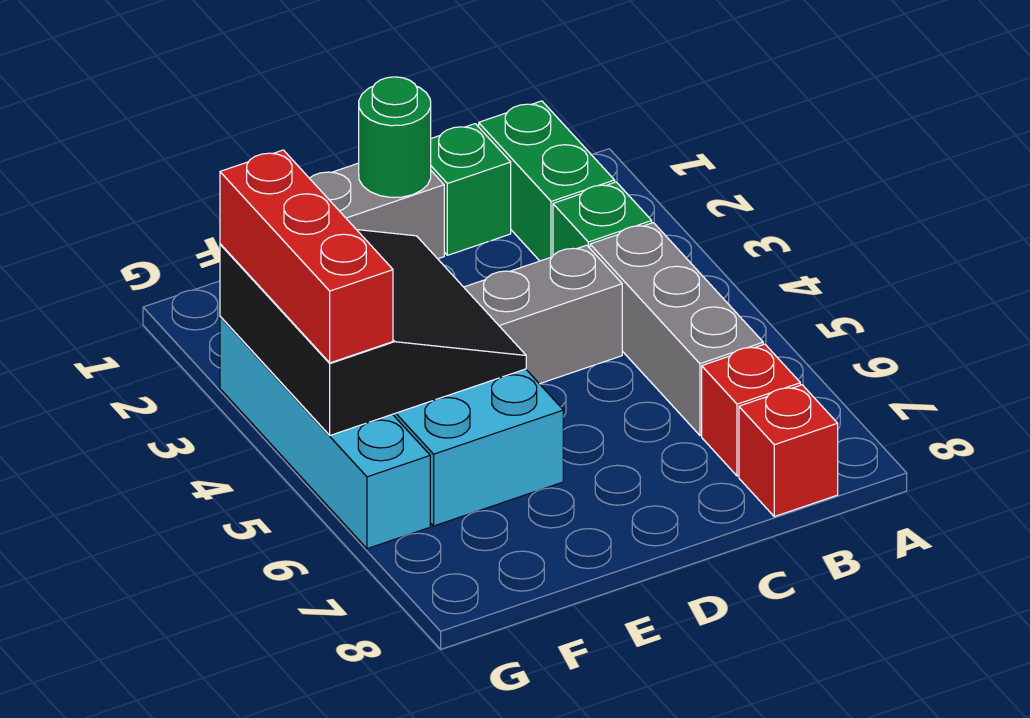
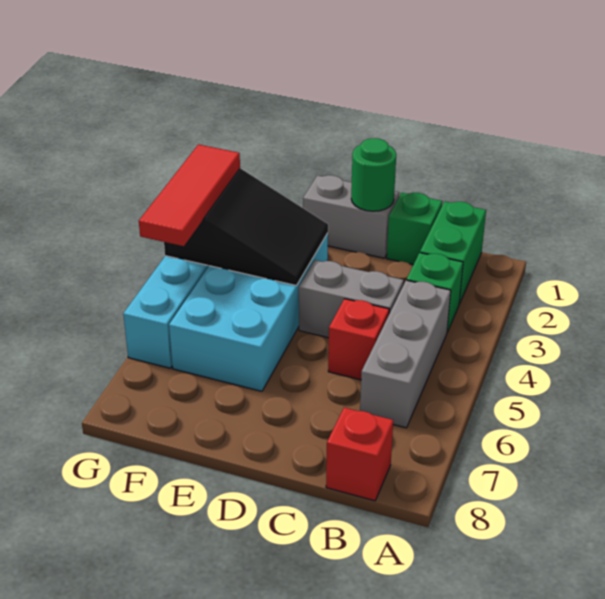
red brick B7 level 1 -> red brick C5 level 1
black slope E3:G5 level 2 top G -> black slope E3:G4 level 2 top G
red brick G3:G5 level 3 -> red tile G3:G5 level 3

